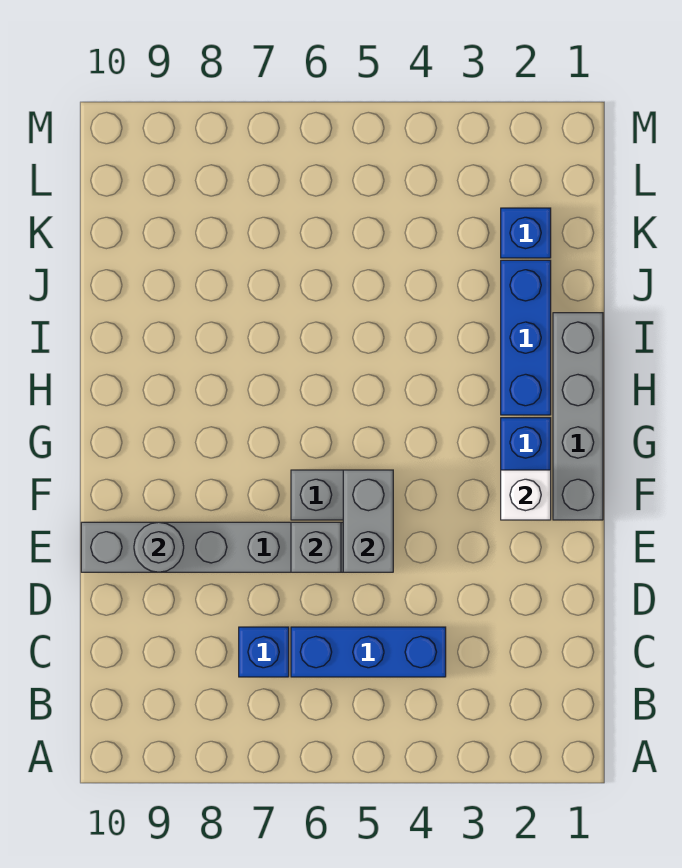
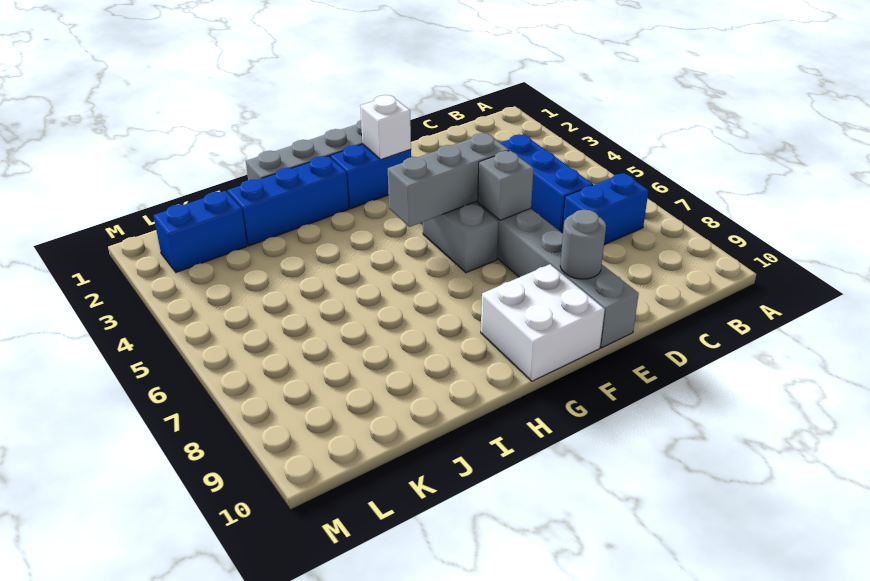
blue brick C7 level 1 -> blue brick B7:C7 level 1
grey brick E5:F5 level 2 -> grey brick E5:G5 level 2
none -> white brick F9:G10 level 1
blue brick K2 level 1 -> blue brick K2:L2 level 1

